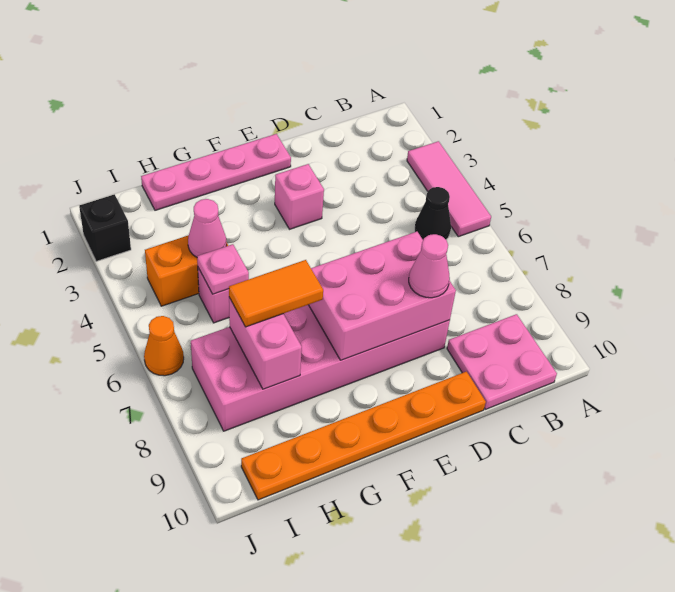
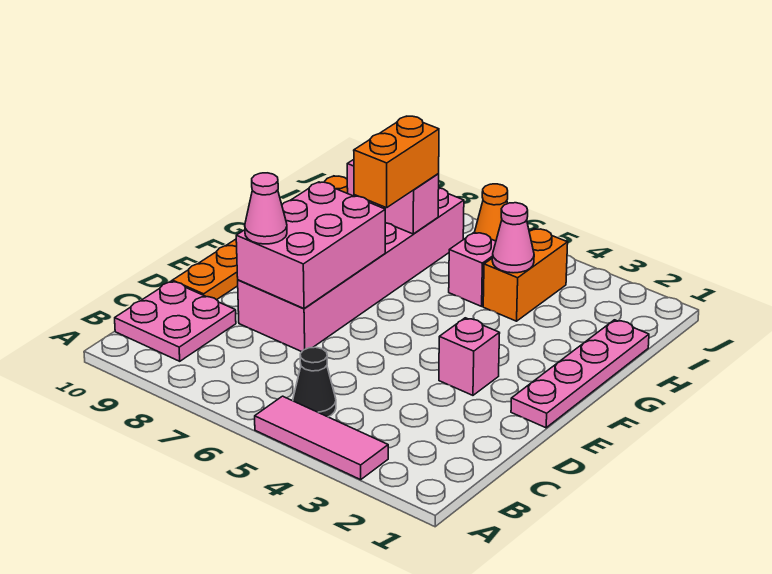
orange tile G7:H7 level 3 -> orange brick G7:H7 level 3
pink plate H5 level 2 -> none
black brick J2 level 1 -> none

